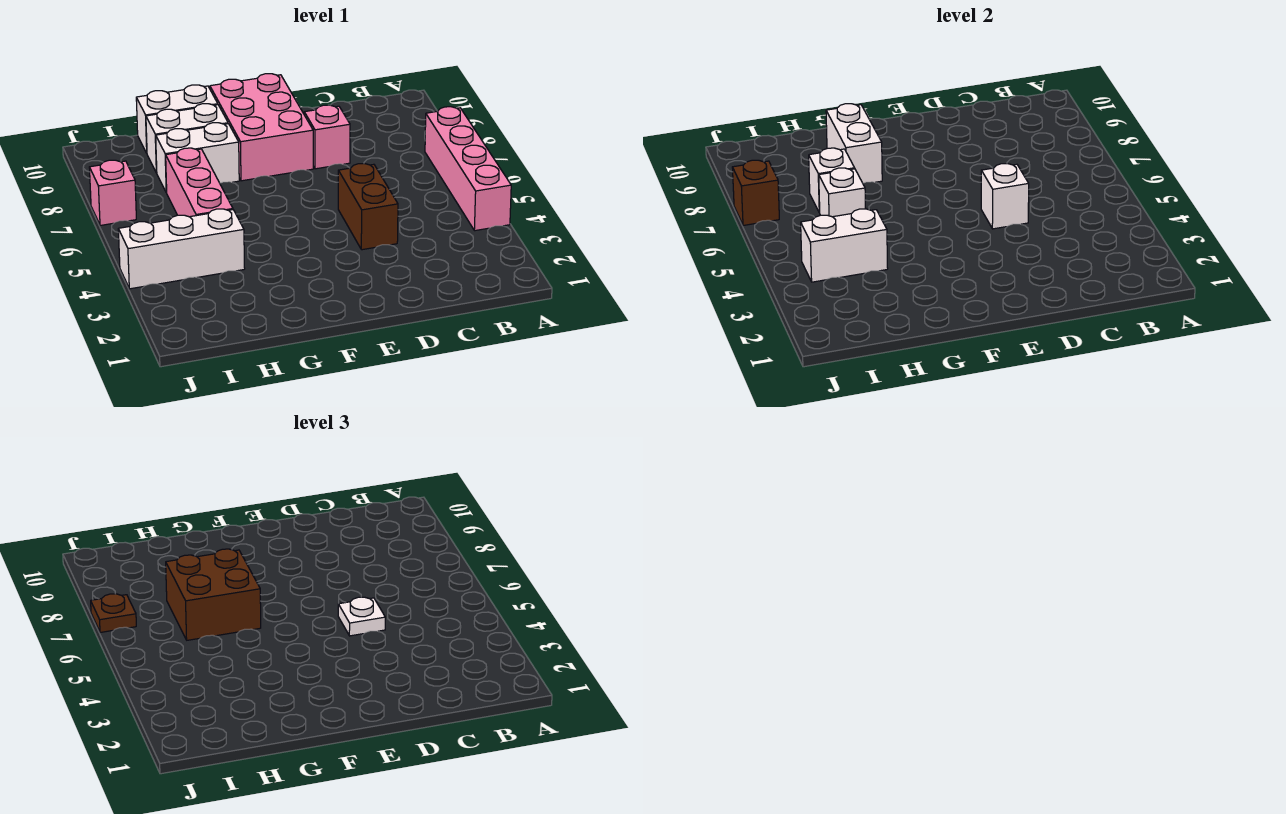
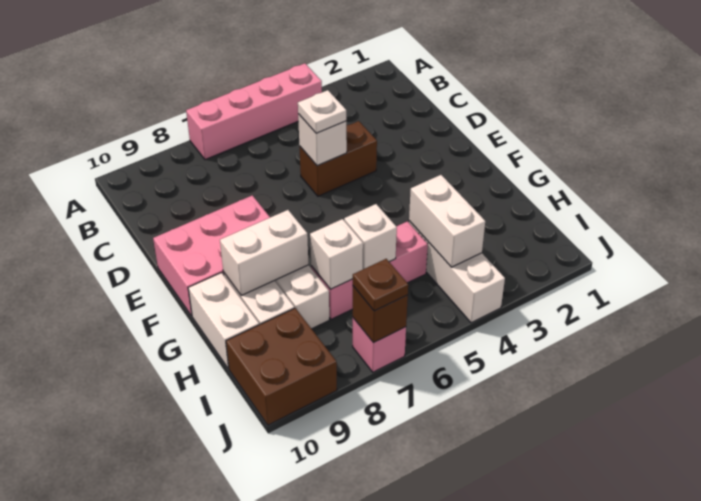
pink brick D8 level 1 -> none
brown brick G6:H7 level 3 -> brown brick I9:J10 level 1

